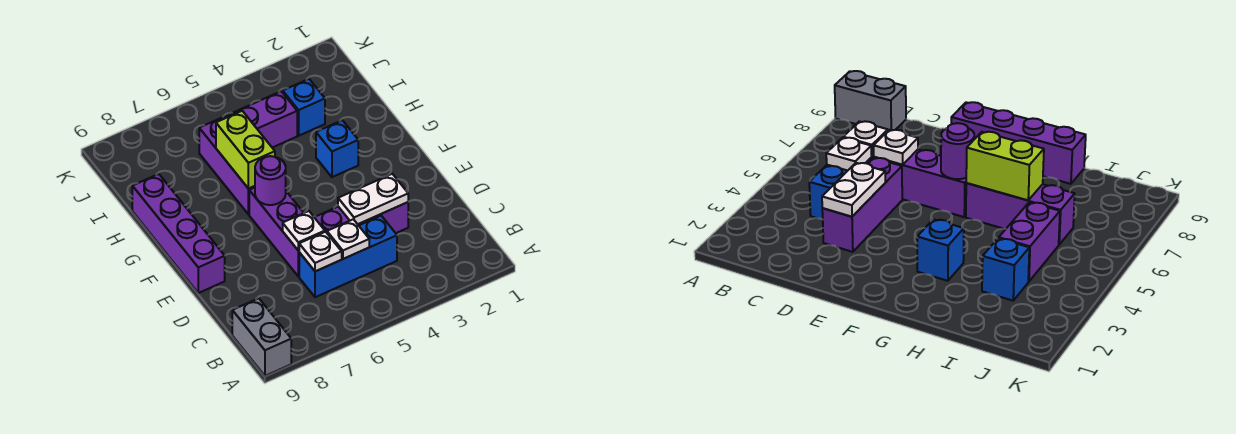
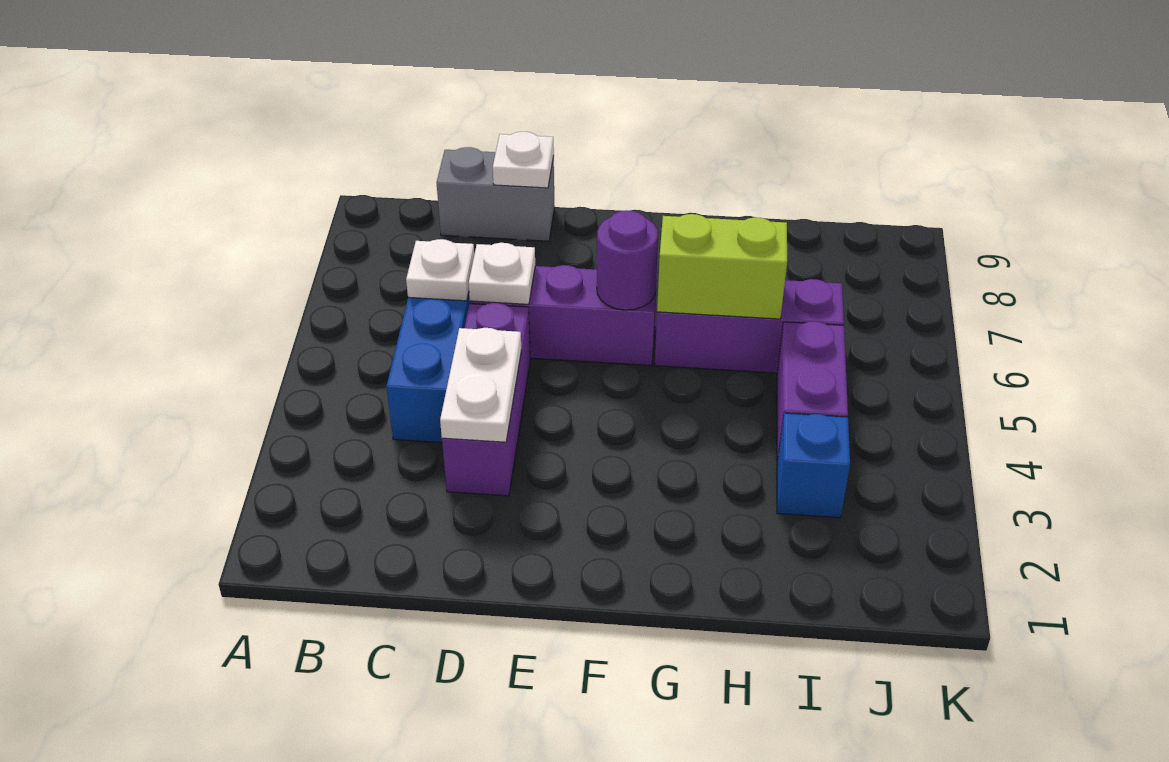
grey brick A9:B9 level 1 -> grey brick C9:D9 level 1
white plate C5 level 2 -> white plate D9 level 2
purple brick E9:H9 level 1 -> none
blue brick G3 level 1 -> none

